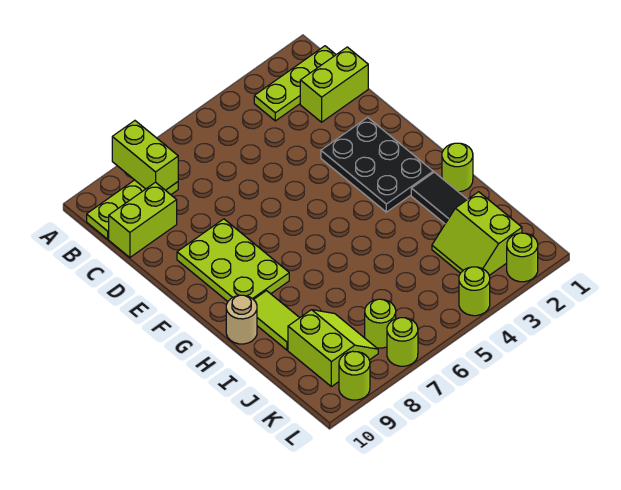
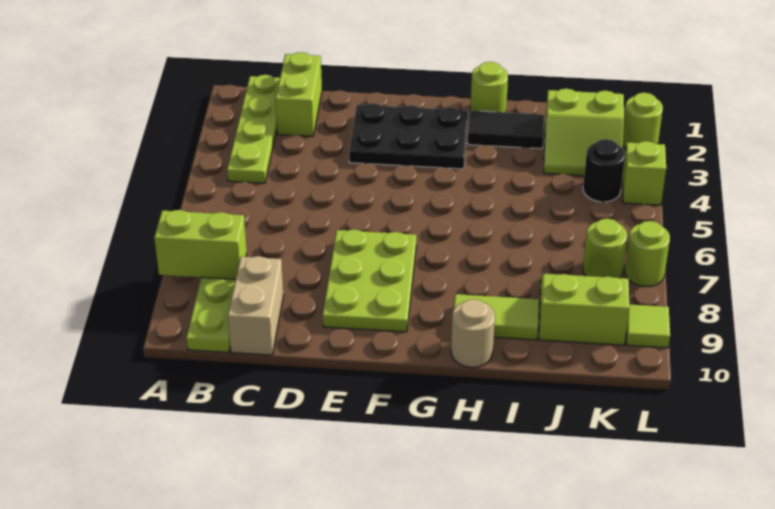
lime plate B1:B3 level 1 -> lime plate B1:B4 level 1
lime brick C9:C10 level 1 -> tan brick C9:C10 level 1
lime plate E8:G9 level 1 -> lime plate E7:F9 level 1
none -> black round brick K4 level 1
lime round brick L4 level 1 -> lime brick L4 level 1
lime round brick L9 level 1 -> lime tile L9 level 1

